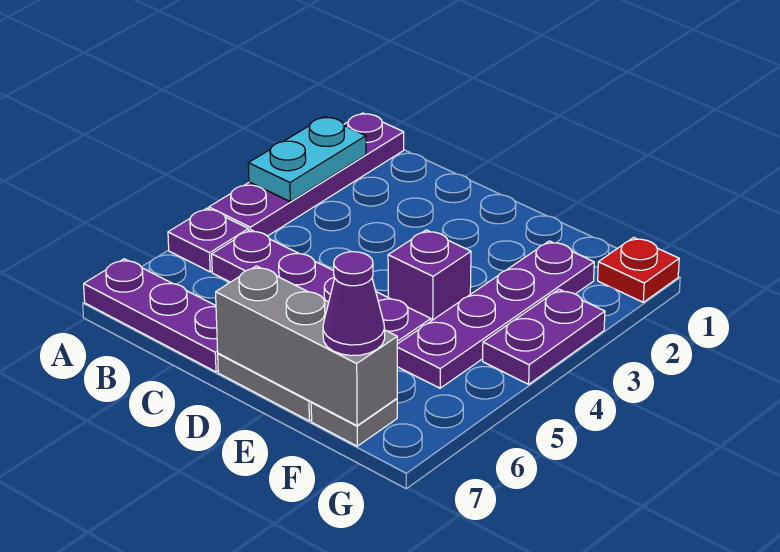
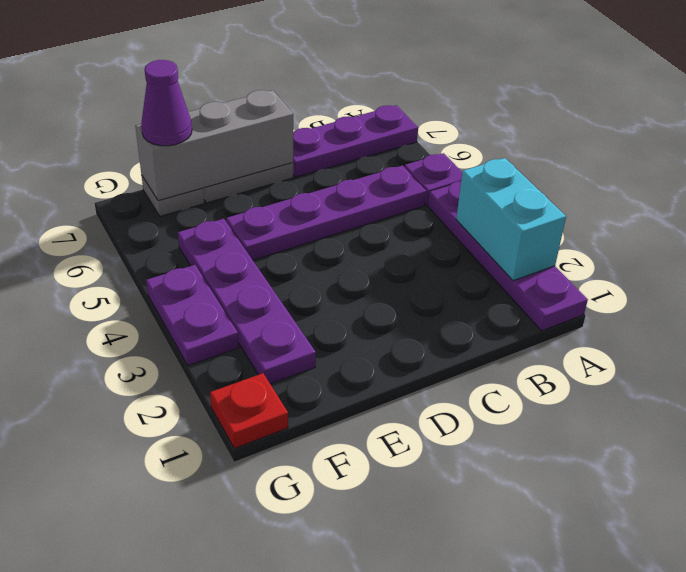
cyan plate A2:A3 level 2 -> cyan brick A2:A3 level 2
purple brick E4 level 1 -> none

